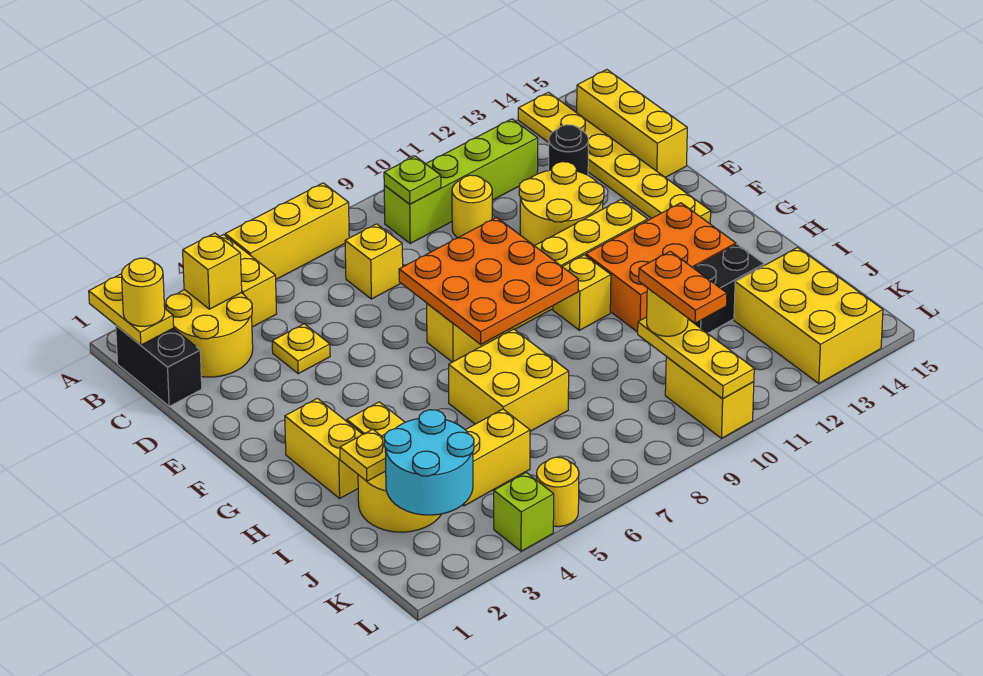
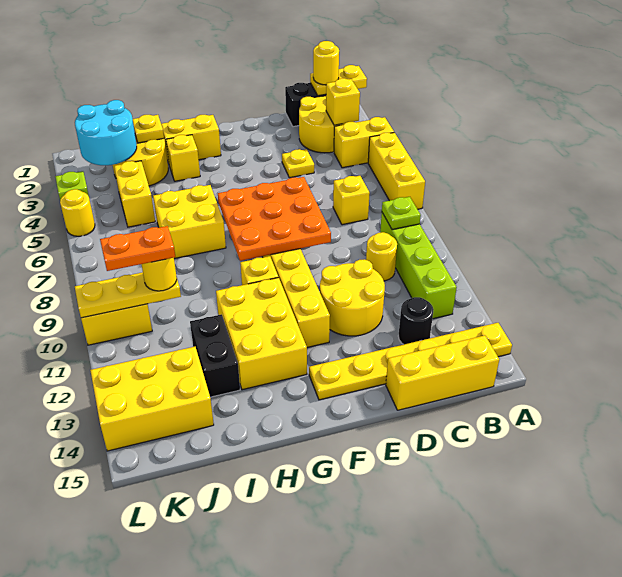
orange brick G11:H13 level 1 -> yellow brick G11:H13 level 1

